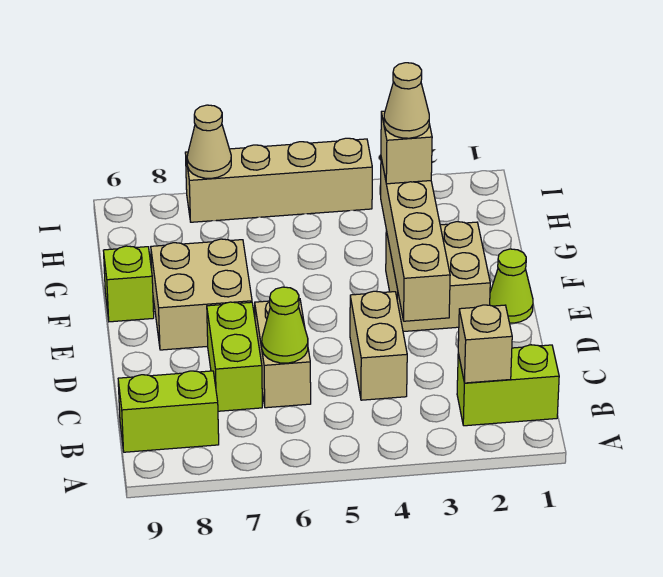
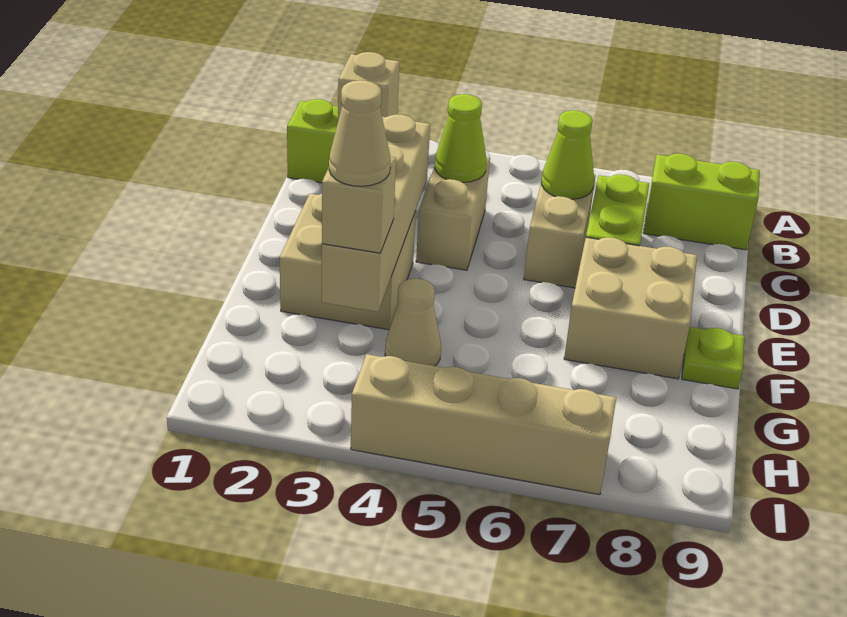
lime cone E1 level 1 -> lime cone C4 level 2
lime brick F9 level 1 -> lime plate F9 level 1
tan cone I7 level 2 -> tan cone G4 level 1

